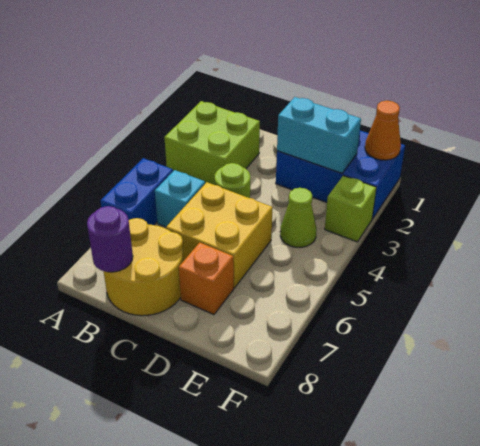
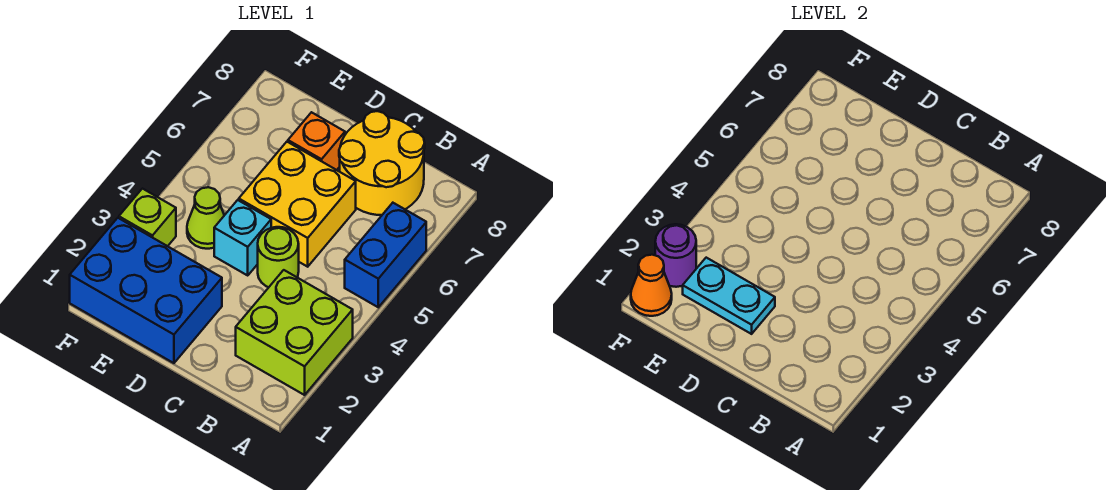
cyan brick B5 level 1 -> cyan brick D4 level 1
purple round brick B8 level 2 -> purple round brick F2 level 2
cyan brick D2:E2 level 2 -> cyan plate D2:E2 level 2

